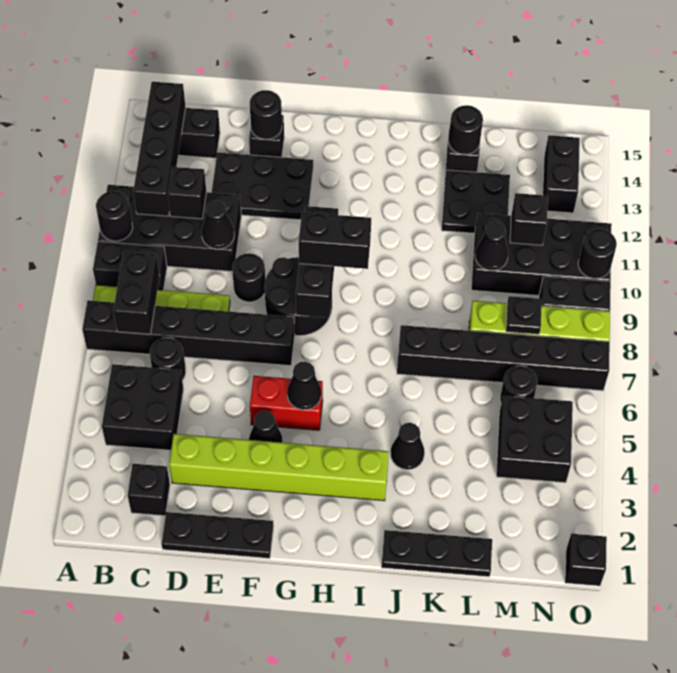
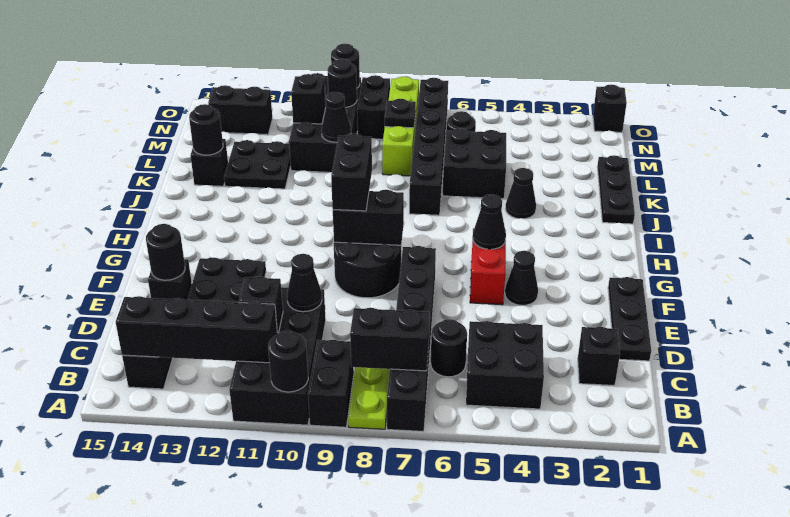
lime brick D3:I3 level 1 -> none
black round brick E9 level 1 -> black round brick N10 level 2
black brick G8:G10 level 2 -> black brick G8:G9 level 2
black brick M4:N5 level 1 -> black brick K5:L6 level 1

